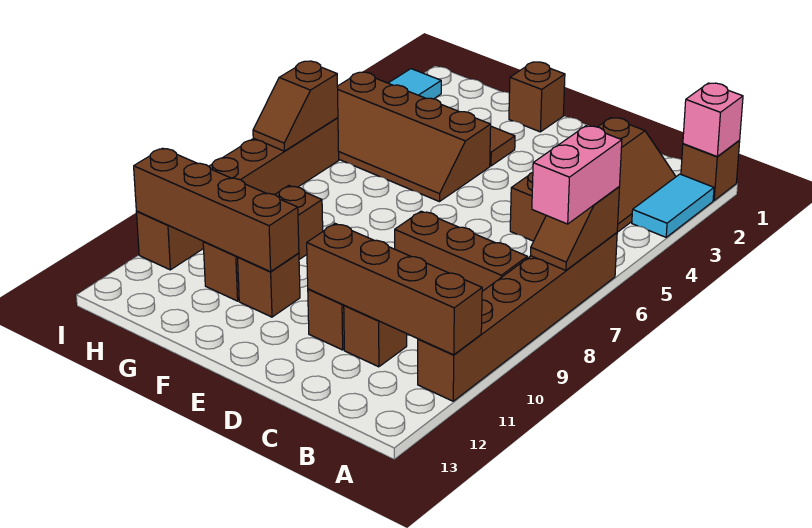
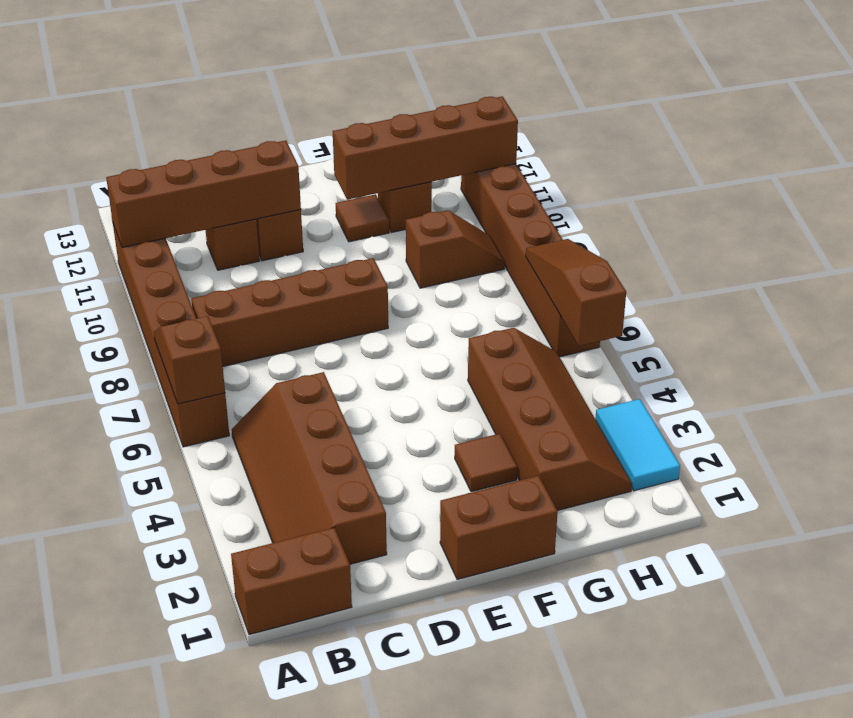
brown brick A1 level 1 -> brown brick A1:B1 level 1
pink brick A1 level 2 -> none
cyan tile A2:A3 level 1 -> none
pink brick A6:A7 level 3 -> none
brown brick B8:D8 level 1 -> brown brick B8:E8 level 1
brown brick F1 level 1 -> brown brick E1:F1 level 1
brown slope F4:I5 level 1 top 4 -> brown slope G2:H5 level 1 top G
brown brick F11 level 1 -> brown tile F11 level 1
brown slope I6:I7 level 2 top 6 -> brown slope I5:I7 level 2 top 5

